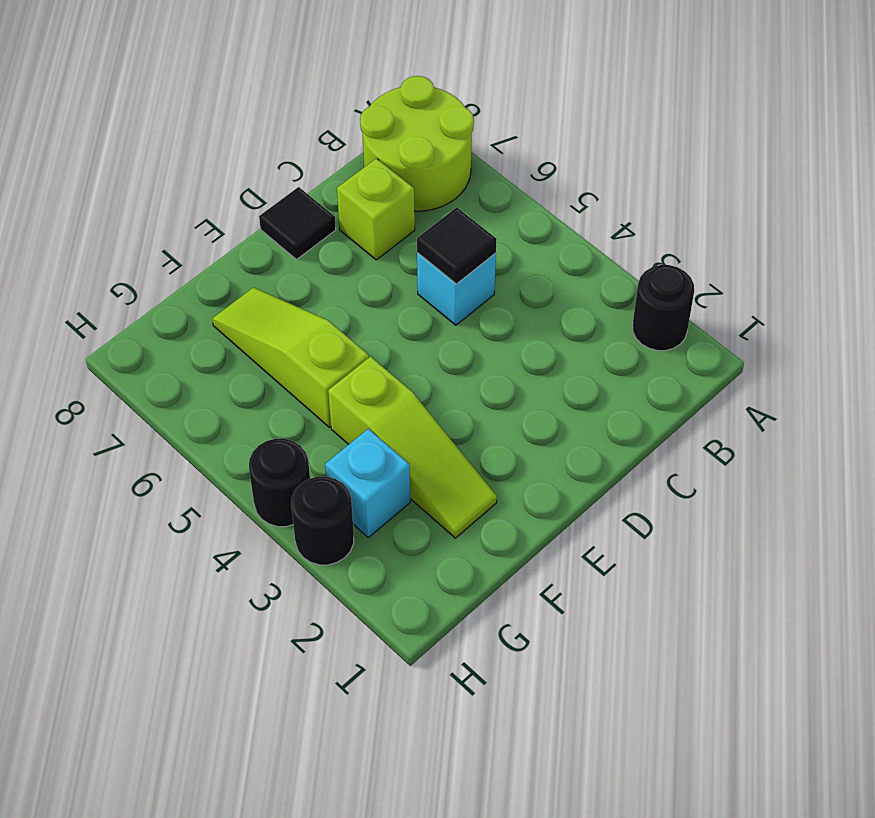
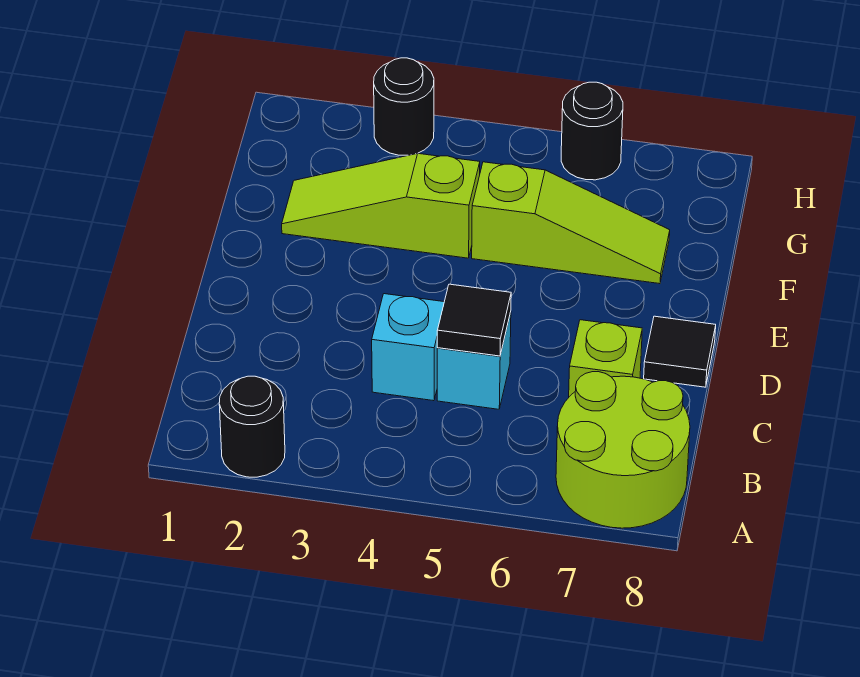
cyan brick G3 level 1 -> cyan brick C4 level 1
black round brick H4 level 1 -> black round brick H6 level 1

